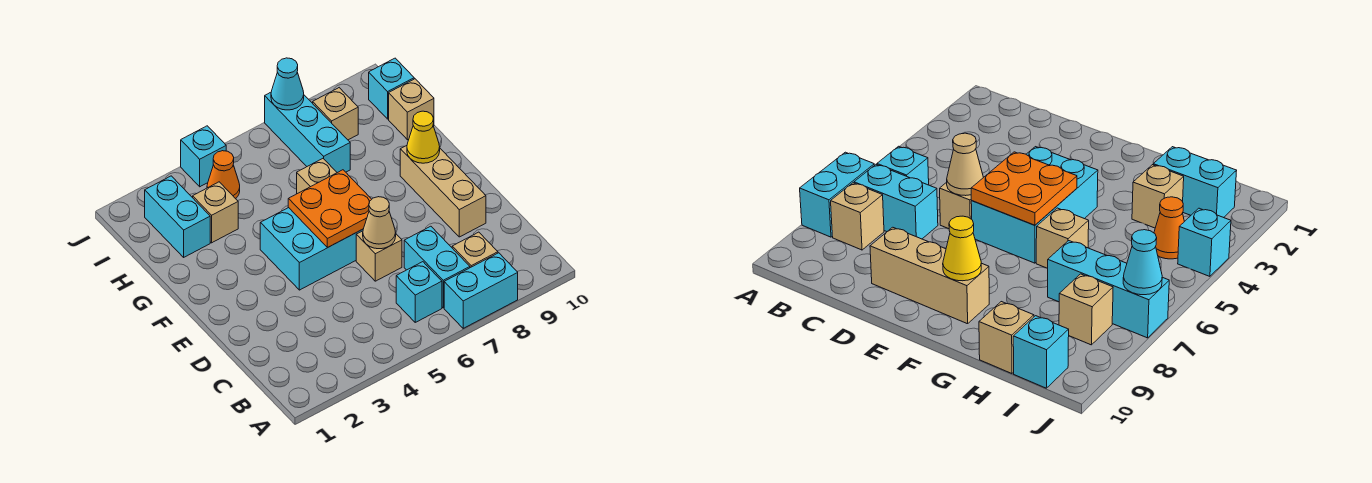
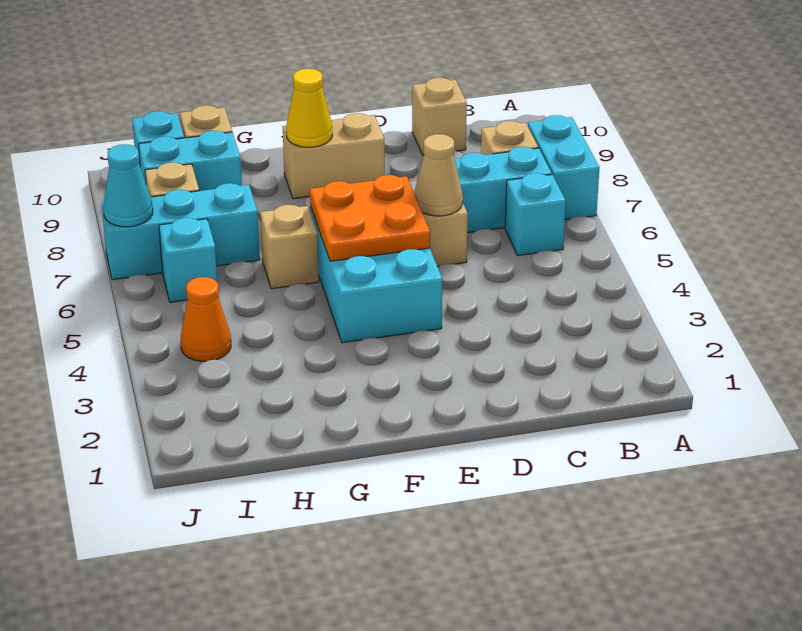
tan brick D9:F9 level 1 -> tan brick E9:F9 level 1
cyan brick H2:I2 level 1 -> cyan brick H9:I9 level 1
tan brick H3 level 1 -> tan brick C10 level 1
cyan brick J4 level 1 -> cyan brick I6 level 1

